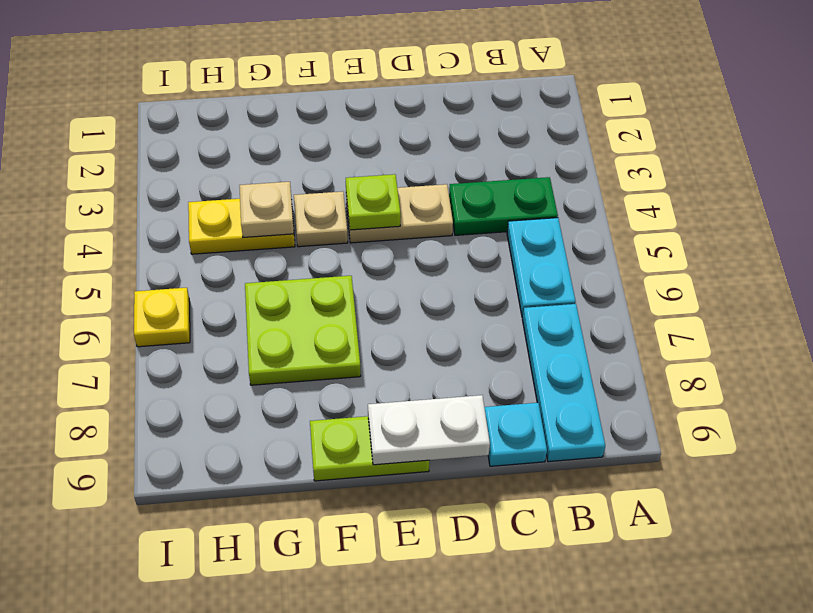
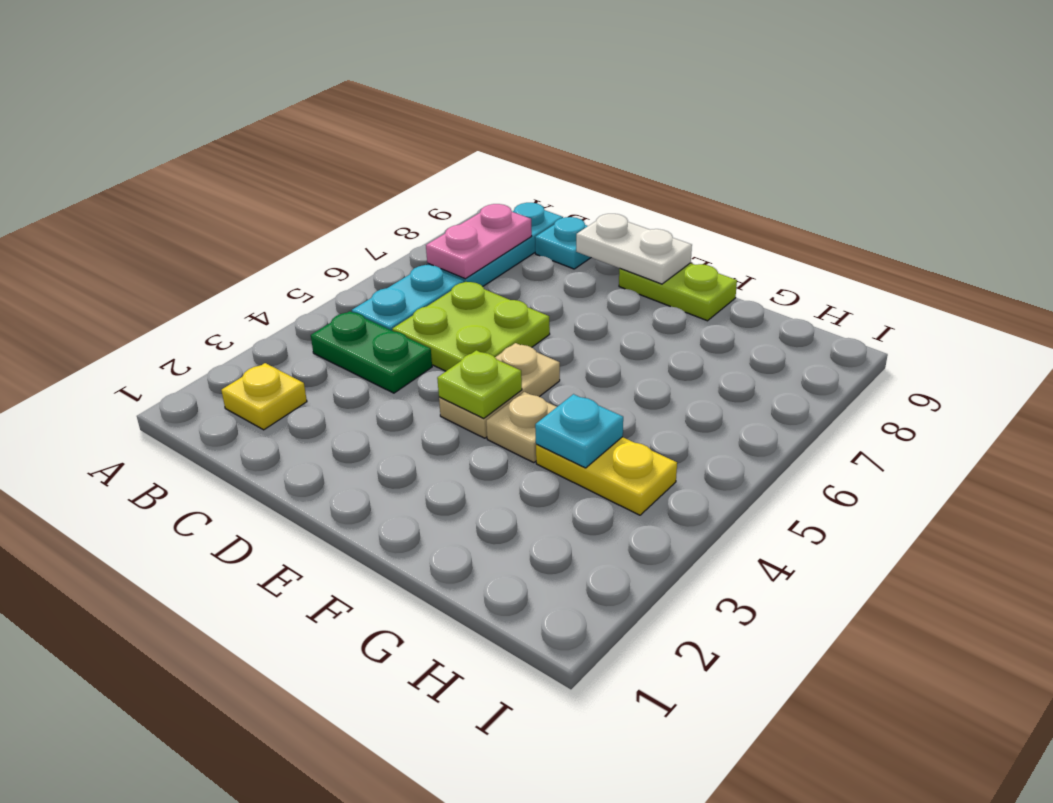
none -> pink plate B7:B8 level 2
tan plate D4:E4 level 1 -> tan plate E4:E5 level 1
lime plate F6:G7 level 1 -> lime plate C5:D6 level 1
tan plate G4 level 2 -> cyan plate G4 level 2
yellow plate I6 level 1 -> yellow plate B2 level 1

